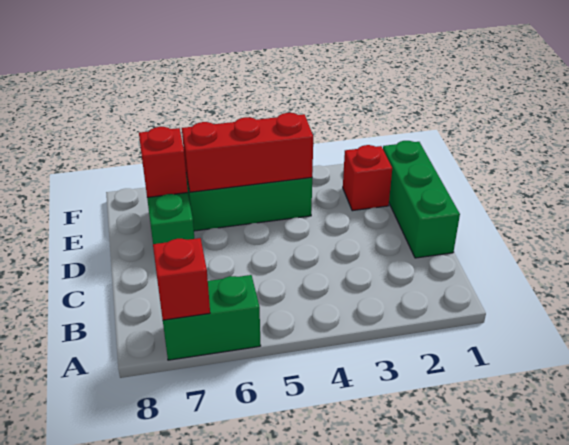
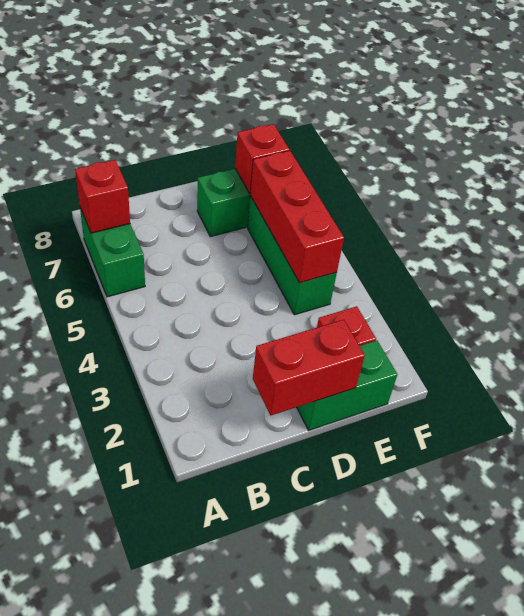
green brick C1:E1 level 1 -> green brick D1:E1 level 1
none -> red brick C1:D1 level 2

